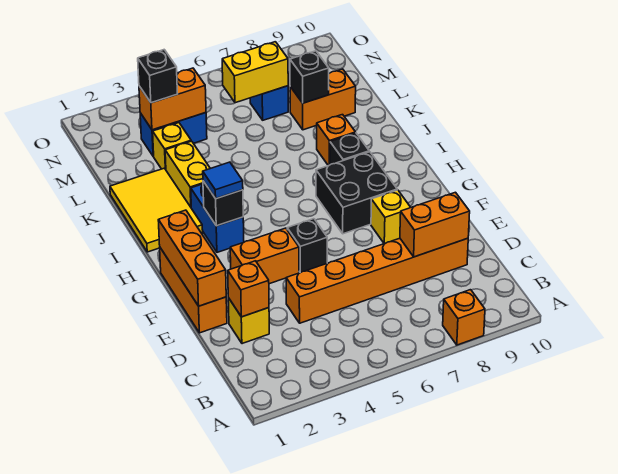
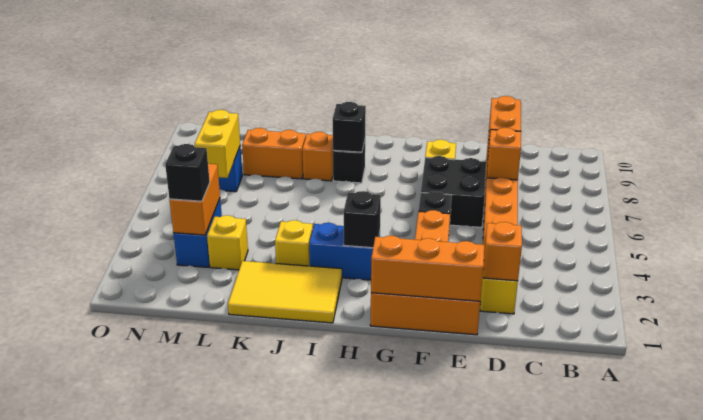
orange brick A8 level 1 -> orange brick D7 level 2
black brick G7:H8 level 1 -> black brick E6:F7 level 1
blue tile H3 level 3 -> none
yellow brick J3:K3 level 1 -> yellow brick J3 level 1
orange brick L8:L9 level 1 -> orange brick K8:L8 level 1
black brick L8 level 2 -> black brick I8 level 2

